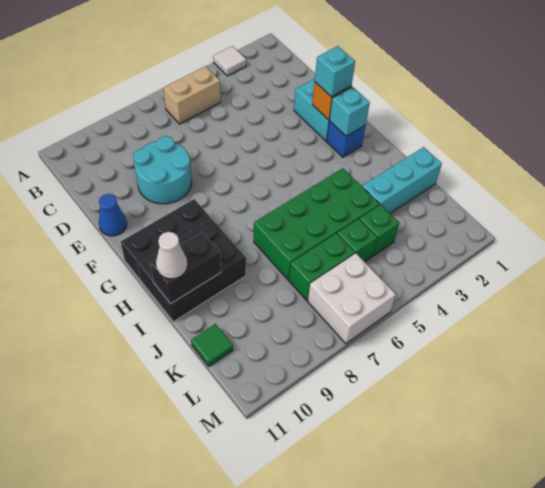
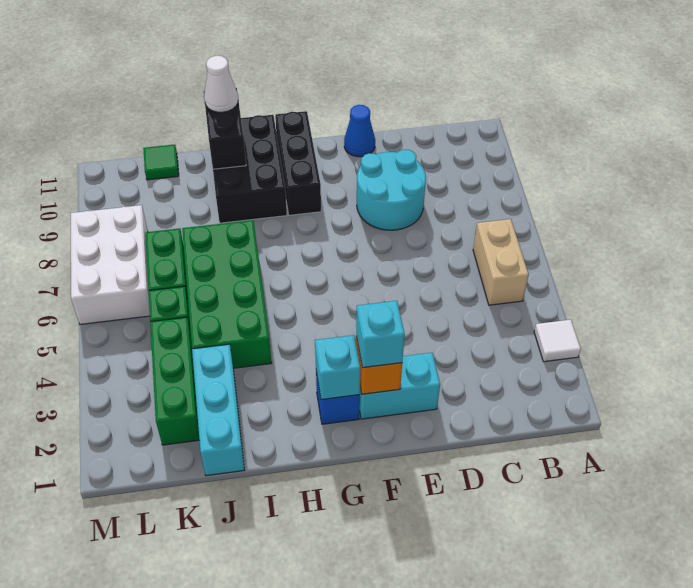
green brick K4 level 1 -> green brick K2:K4 level 1
white brick L6:M7 level 1 -> white brick L6:M8 level 1

